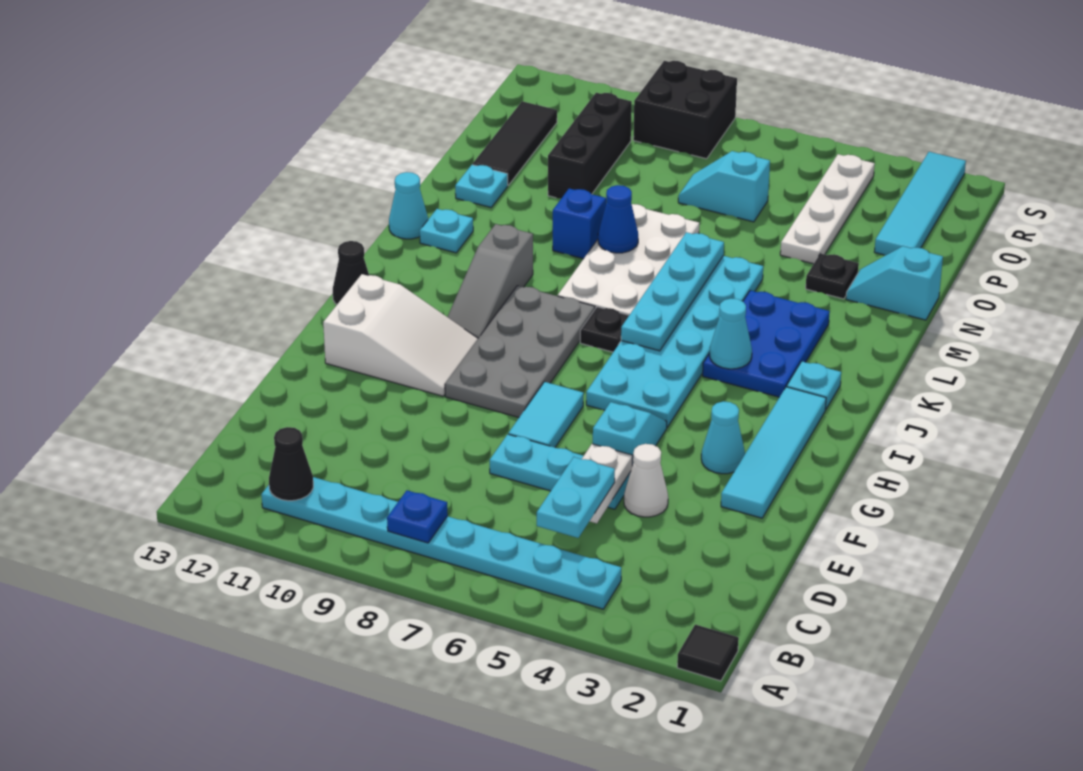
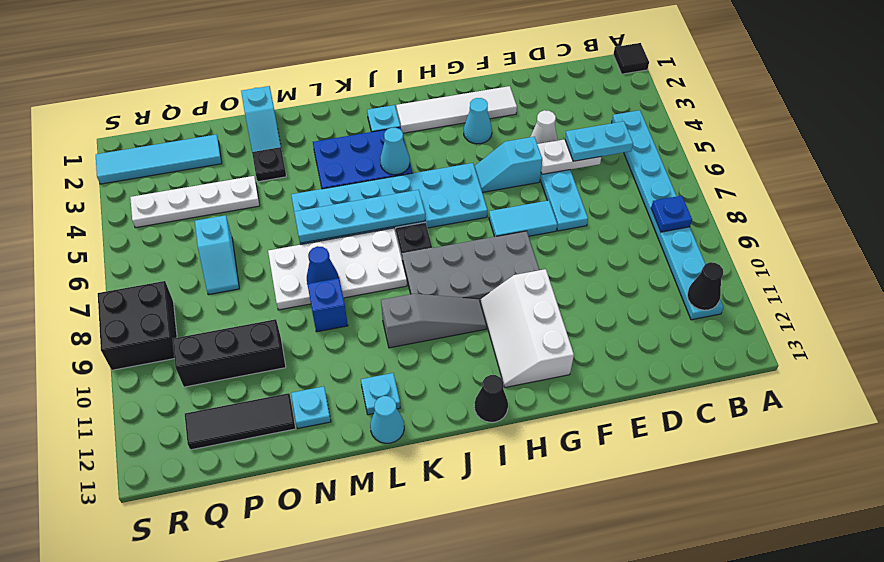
cyan tile F2:I2 level 1 -> white tile F2:I2 level 1
white slope G10:H12 level 1 top 12 -> white slope G10:H12 level 1 top G

